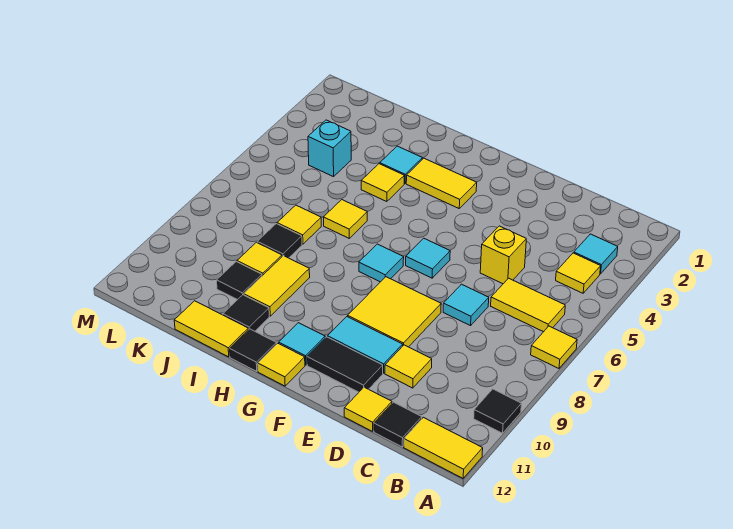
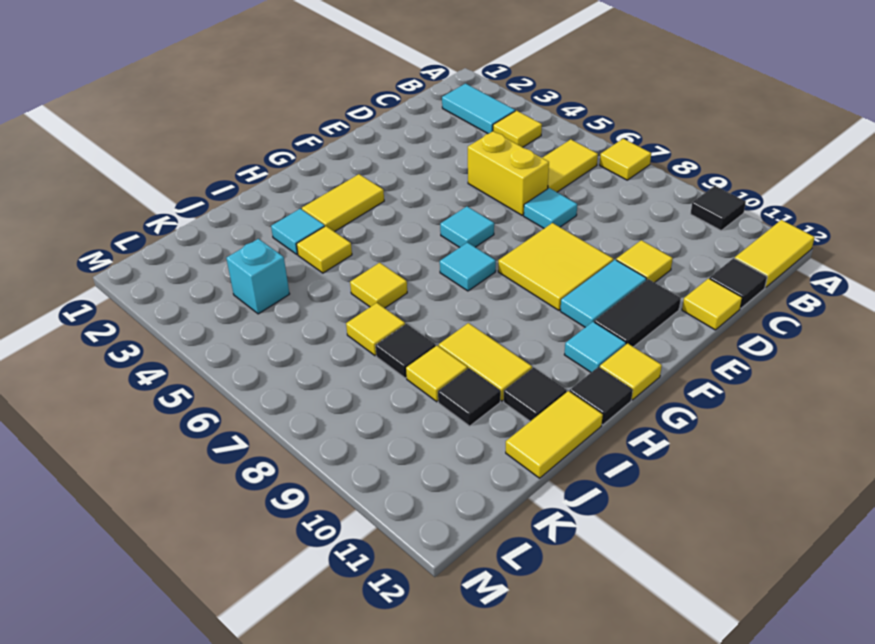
cyan tile B3 level 1 -> cyan tile B2:B3 level 1
yellow brick D5 level 1 -> yellow brick D5:D6 level 1

